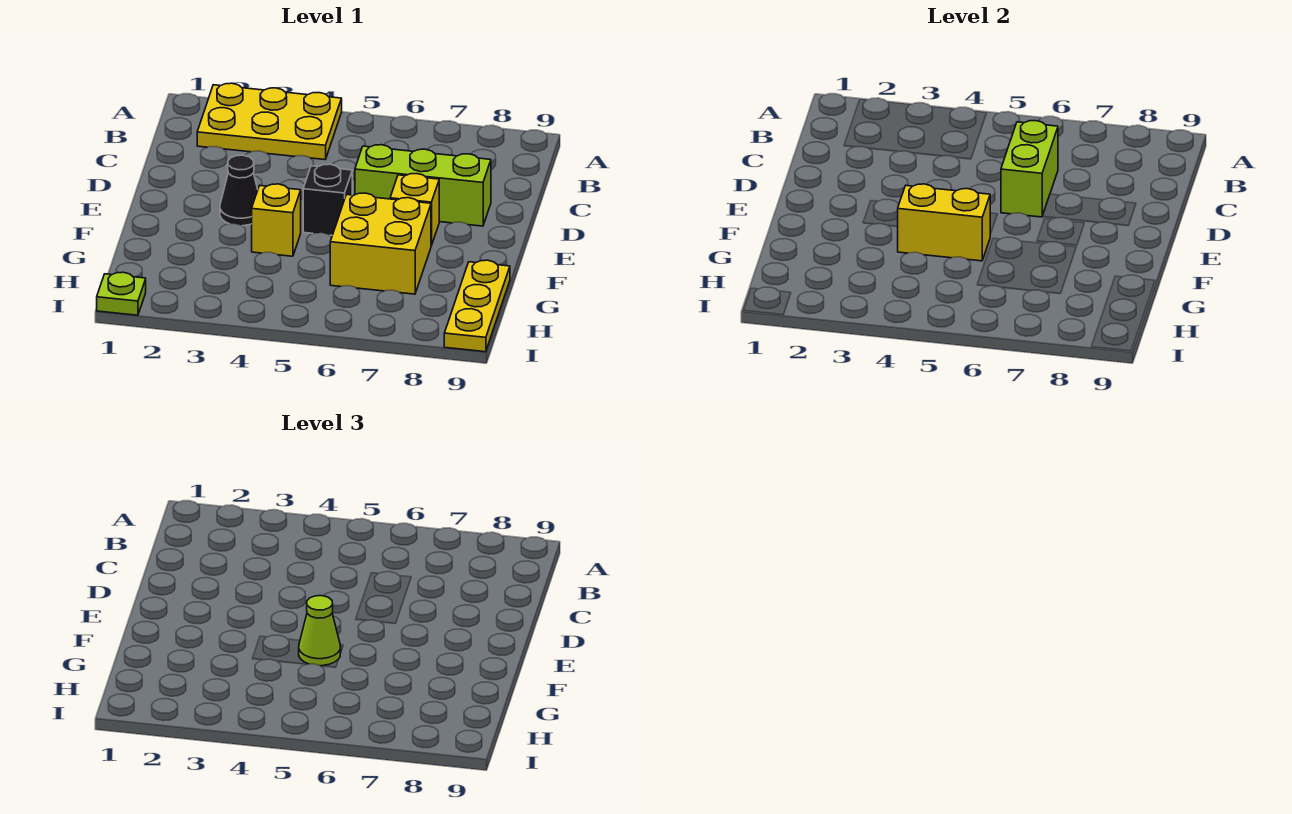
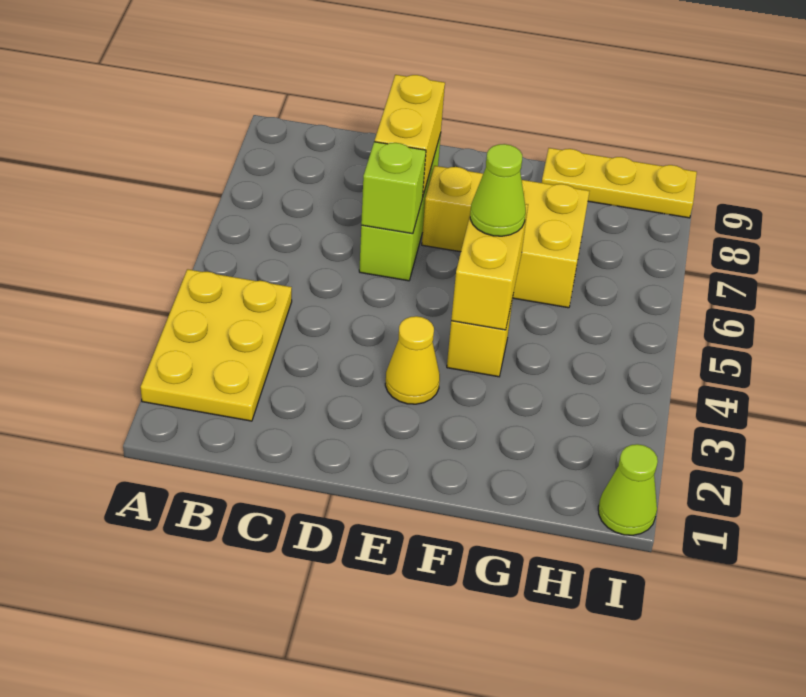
lime brick C6:D6 level 2 -> lime brick D6 level 2
none -> yellow brick D7:D8 level 2
black cone E3 level 1 -> yellow cone E3 level 1
black brick E5 level 1 -> none
lime plate I1 level 1 -> lime cone I1 level 1

